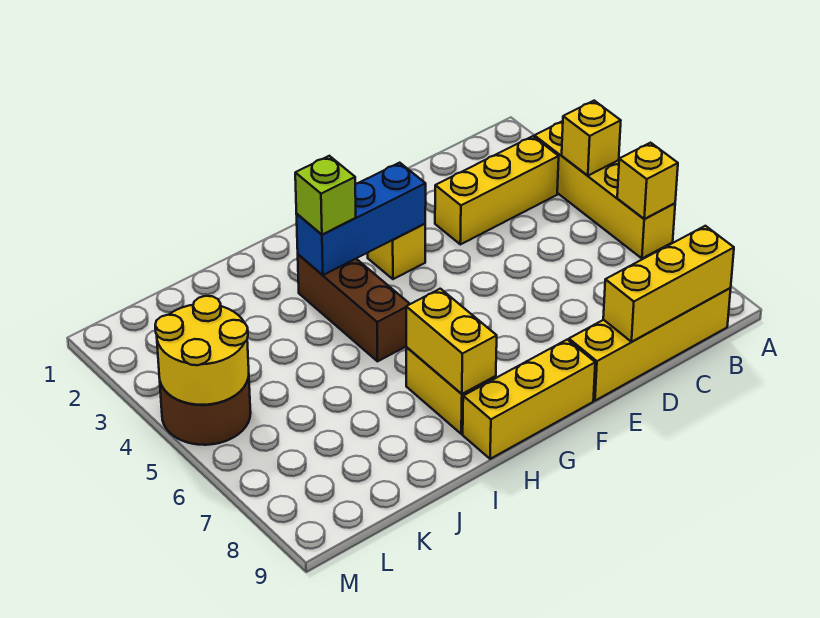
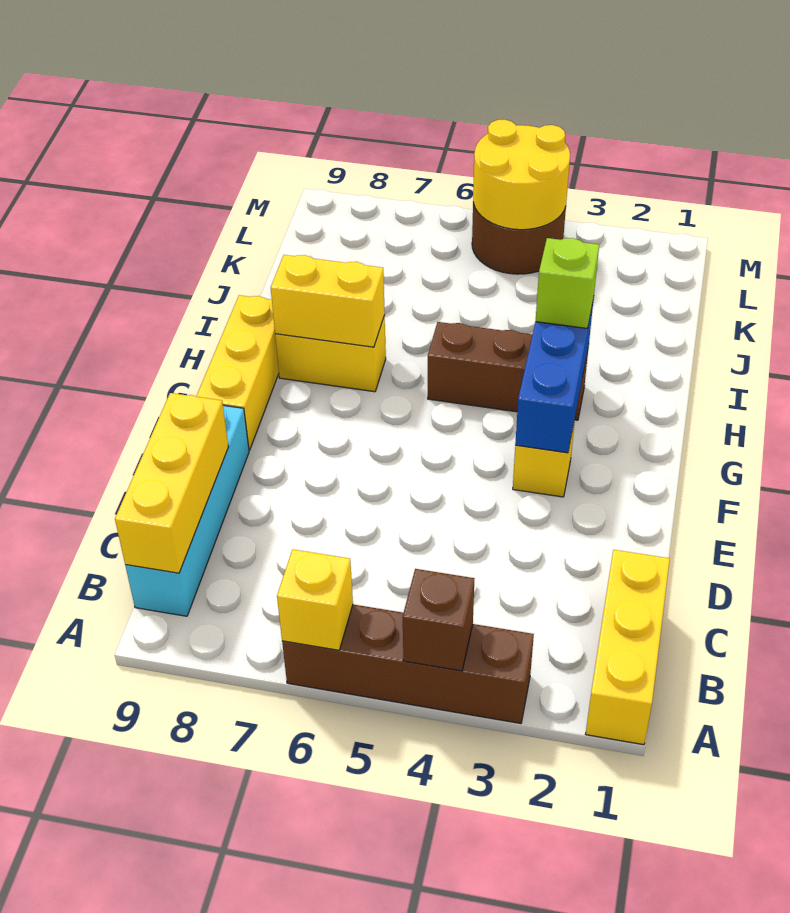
yellow brick A3:A6 level 1 -> brown brick A3:A6 level 1
yellow brick A4 level 2 -> brown brick A4 level 2
yellow brick B3:D3 level 1 -> yellow brick A1:C1 level 1
yellow brick B9:E9 level 1 -> cyan brick B9:E9 level 1

